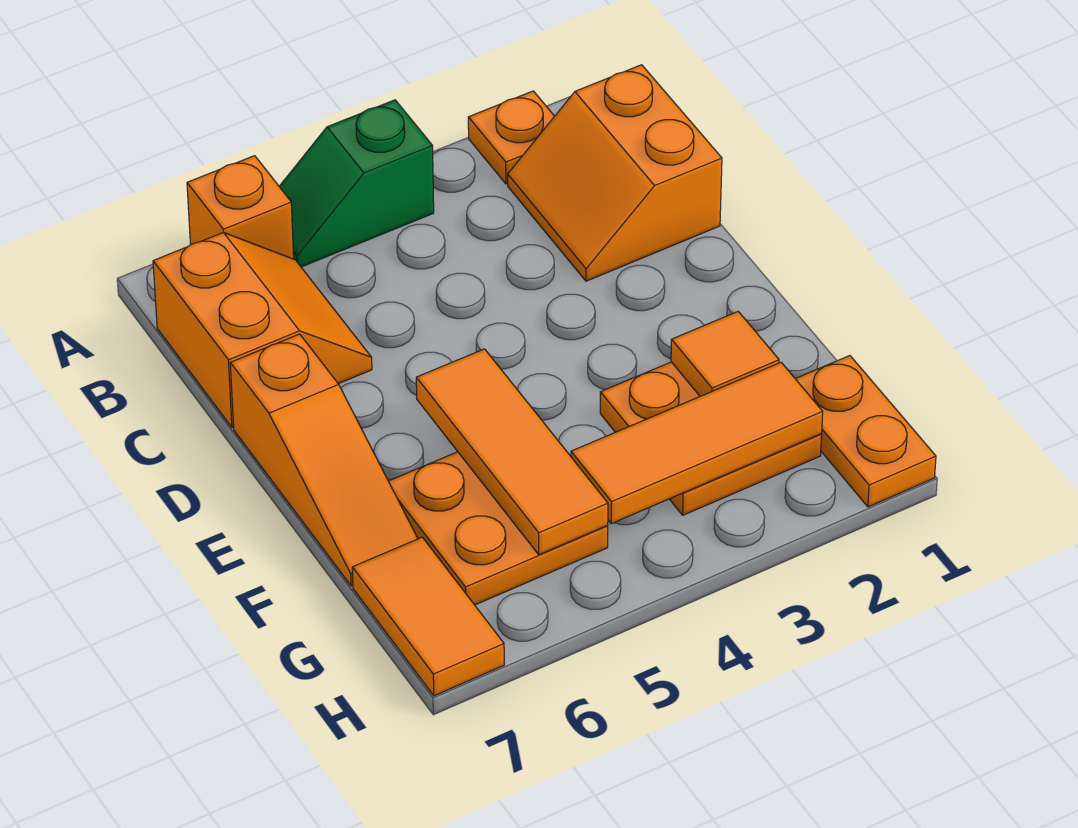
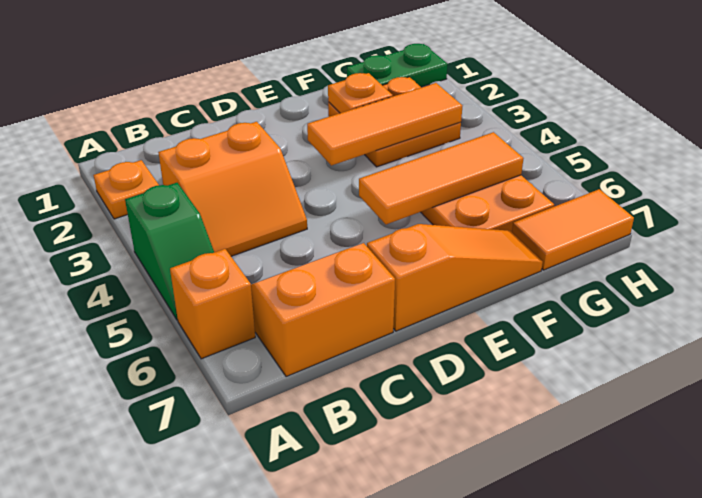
orange slope B1:C2 level 1 top 1 -> orange slope B3:C4 level 1 top 3
orange tile F2 level 2 -> orange plate F2 level 2
orange plate G1:H1 level 1 -> green plate G1:H1 level 1
orange tile G2:G4 level 2 -> orange tile E3:G3 level 2

